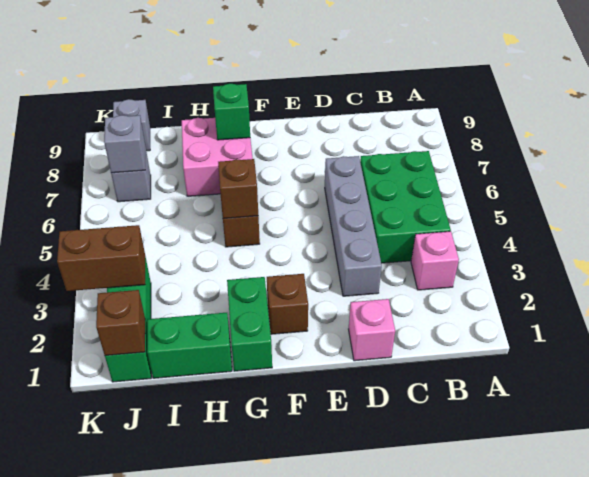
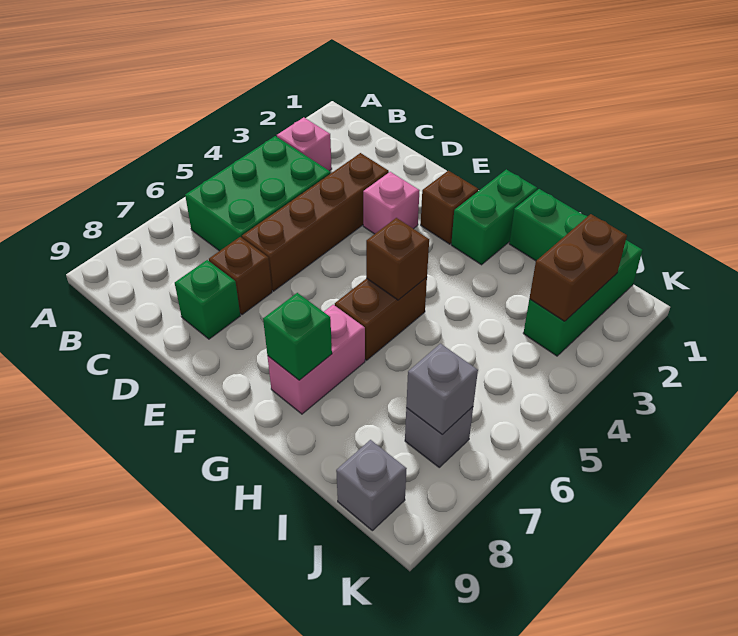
pink brick D1 level 1 -> pink brick E3 level 1
grey brick D3:D6 level 1 -> brown brick D3:D6 level 1
none -> green brick D8 level 1
pink brick G7:H8 level 1 -> pink brick G7:G8 level 1
brown brick J1 level 2 -> brown brick D7 level 1
brown brick J3:K3 level 2 -> brown brick J2:J3 level 2

